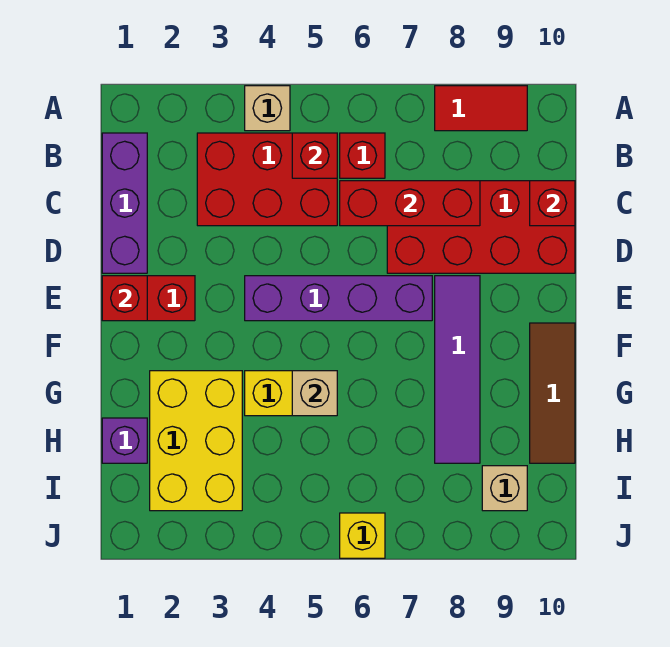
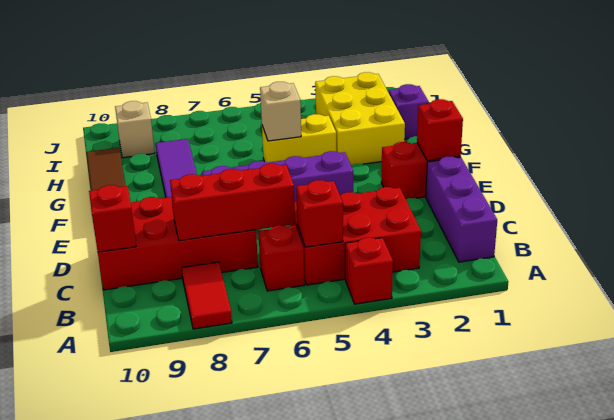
tan brick A4 level 1 -> red brick A4 level 1
red tile A8:A9 level 1 -> red tile A8:B8 level 1
yellow brick J6 level 1 -> none

